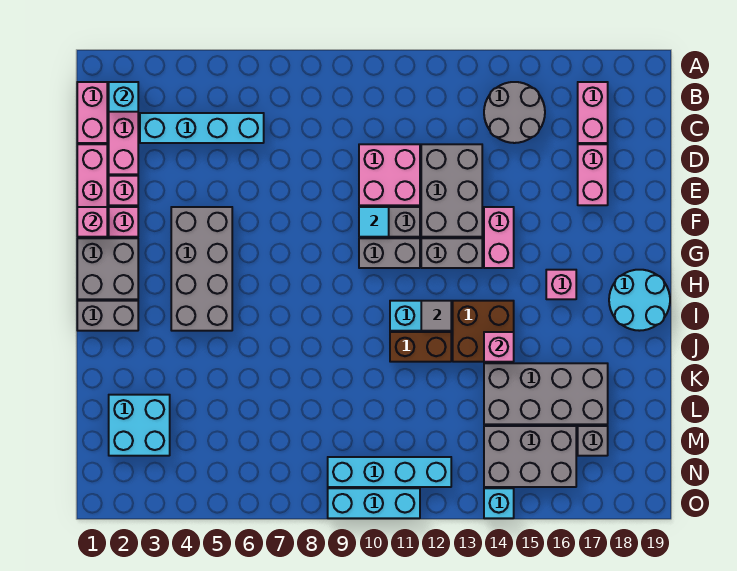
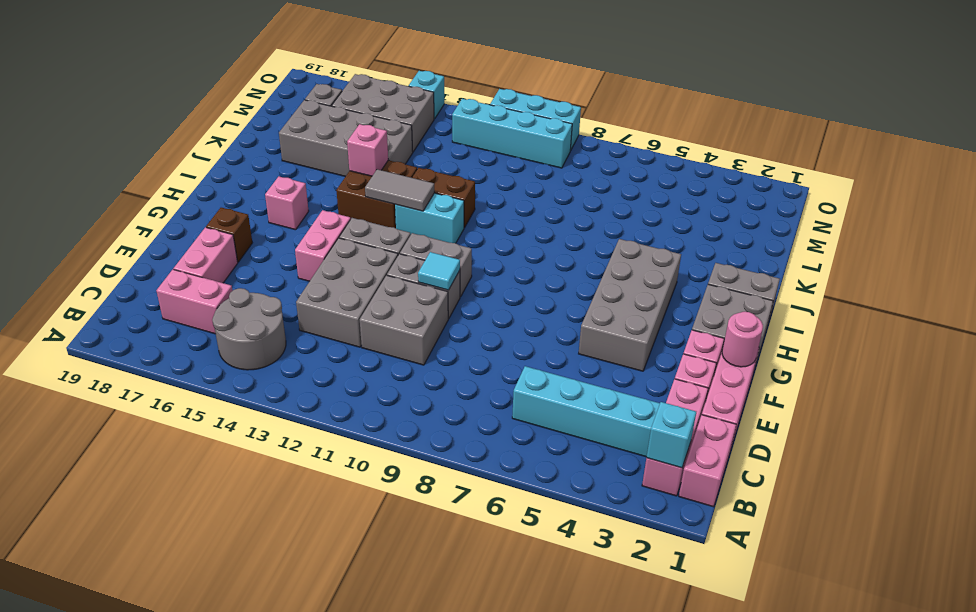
pink brick B17:C17 level 1 -> pink brick C16:C17 level 1
pink brick D10:E11 level 1 -> grey brick D10:E11 level 1
pink brick F1 level 2 -> pink round brick F1 level 2
none -> brown brick F17 level 1
cyan round brick H18:I19 level 1 -> none
grey tile I12 level 2 -> grey tile I12:I13 level 2
cyan brick L2:M3 level 1 -> none

